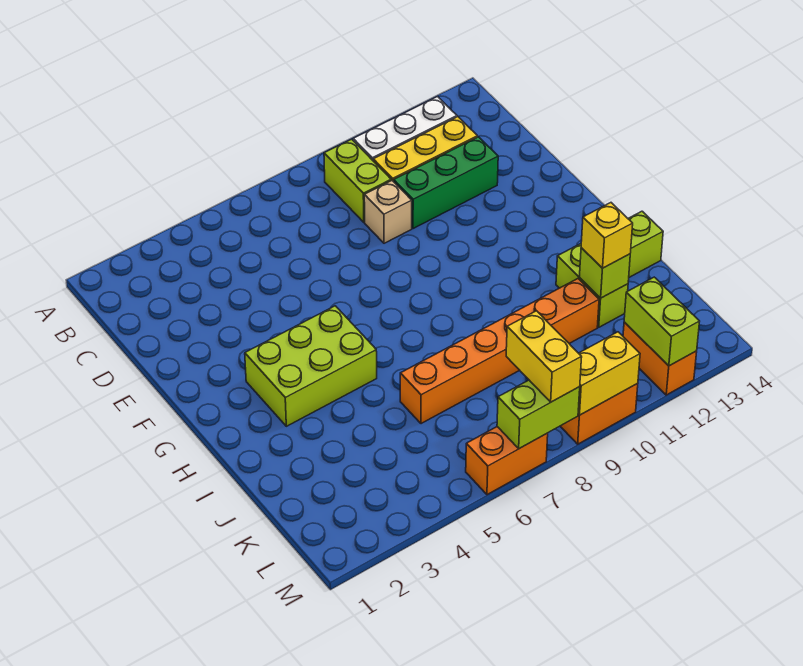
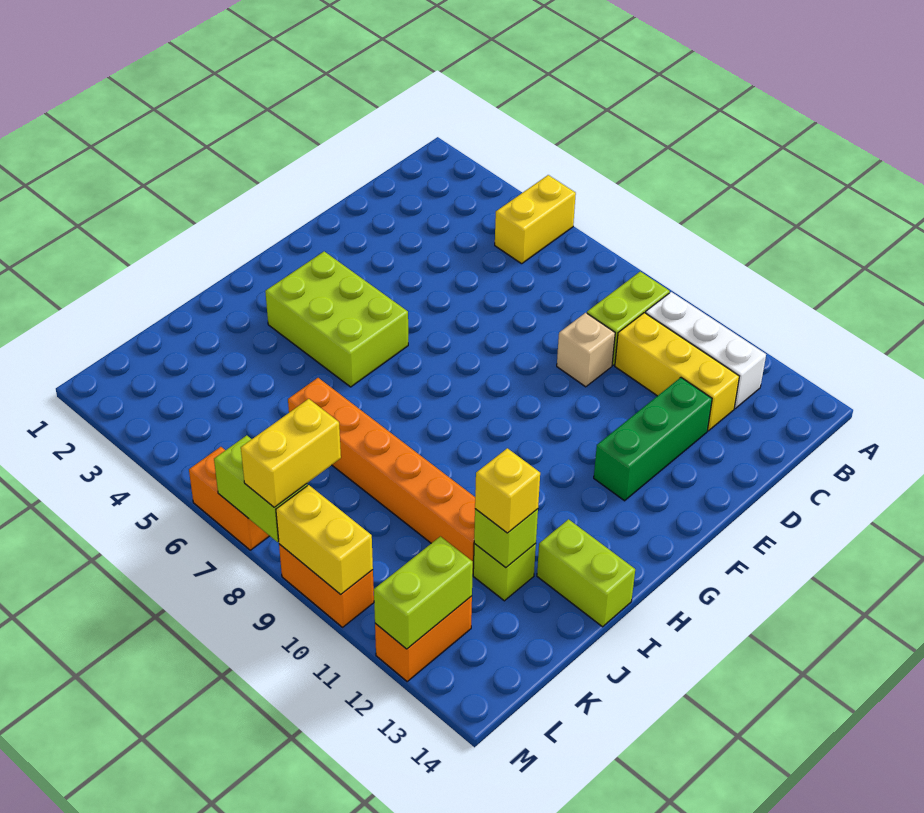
none -> yellow brick A5:B5 level 1
green brick D10:D12 level 1 -> green brick D12:F12 level 1
lime brick I12:J12 level 1 -> lime brick J12 level 1

